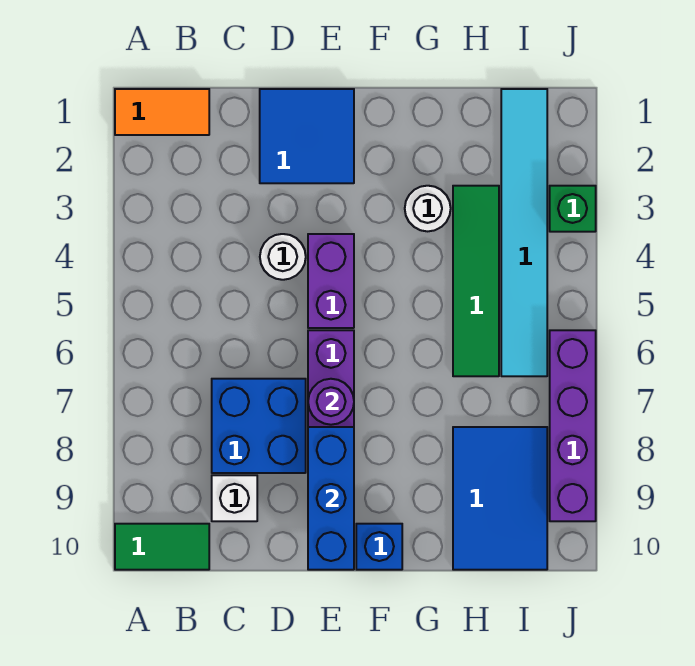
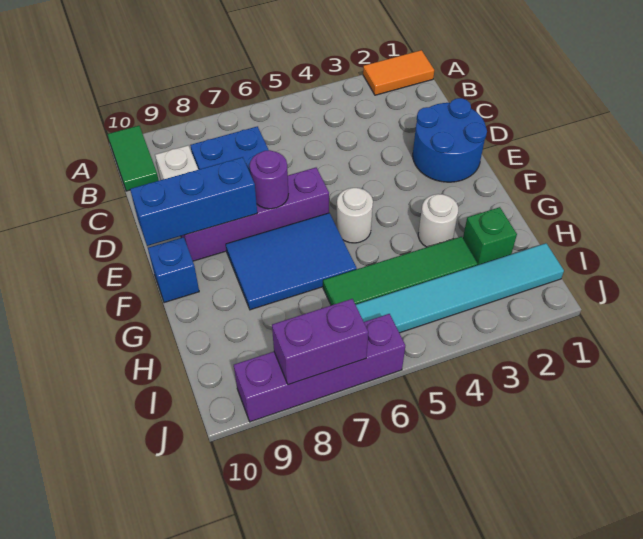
orange tile A1:B1 level 1 -> orange tile A1:A2 level 1
blue tile D1:E2 level 1 -> blue round brick D1:E2 level 1
white round brick D4 level 1 -> white round brick F5 level 1
purple brick E4:E5 level 1 -> purple brick J7:J8 level 2
blue tile H8:I10 level 1 -> blue tile F6:G8 level 1
green brick J3 level 1 -> green brick H2 level 1

